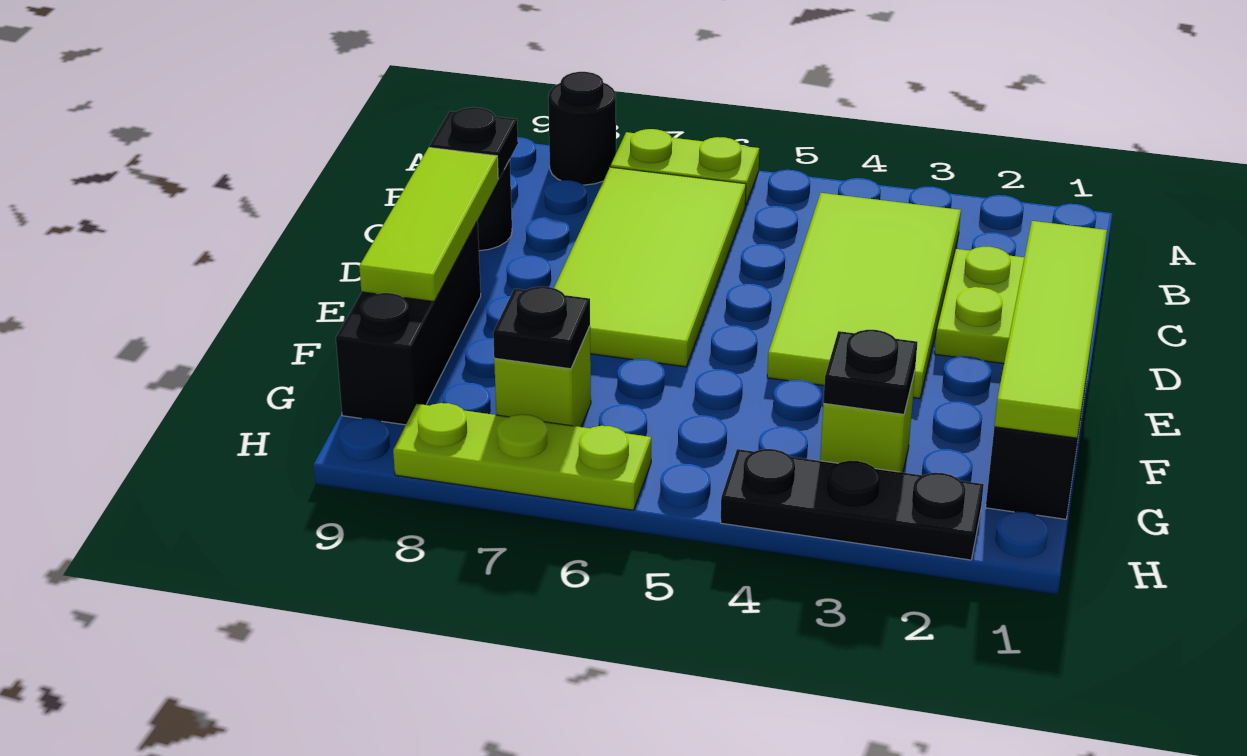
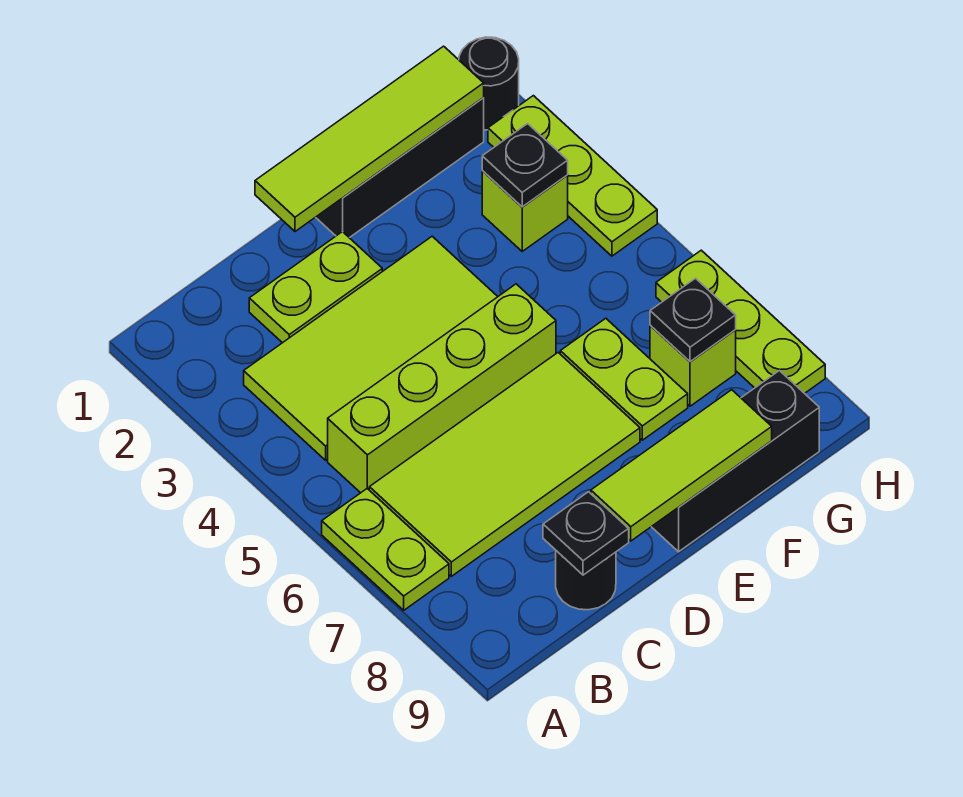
black round brick A8 level 1 -> black round brick H1 level 1
none -> lime brick B5:E5 level 1
none -> lime plate F6:F7 level 1
black plate H2:H4 level 1 -> lime plate H2:H4 level 1

